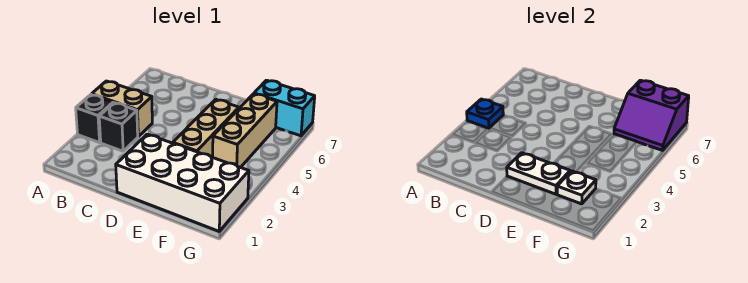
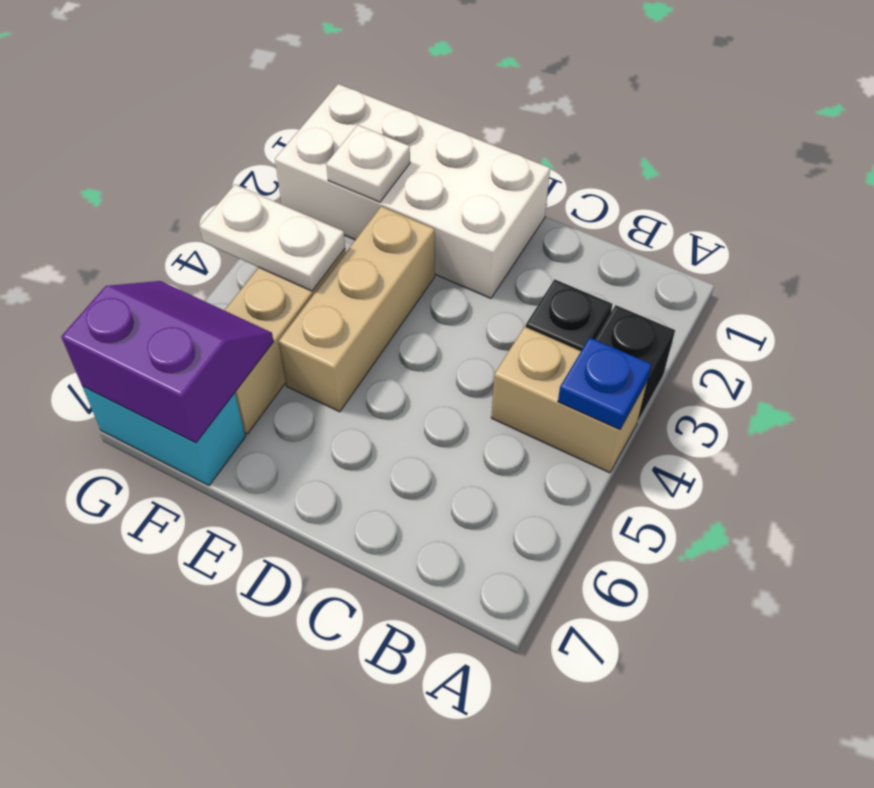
white plate D2:E2 level 2 -> white plate F4:G4 level 2

